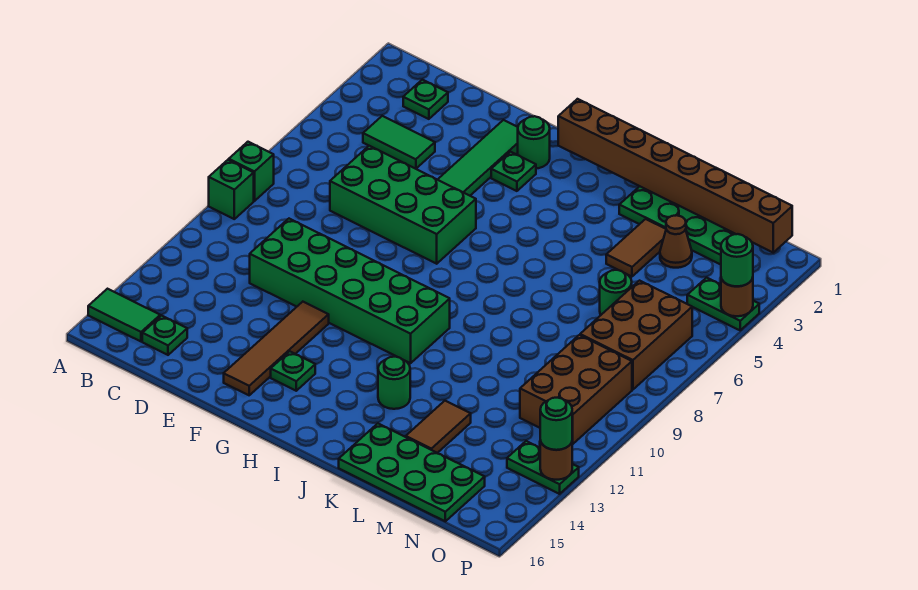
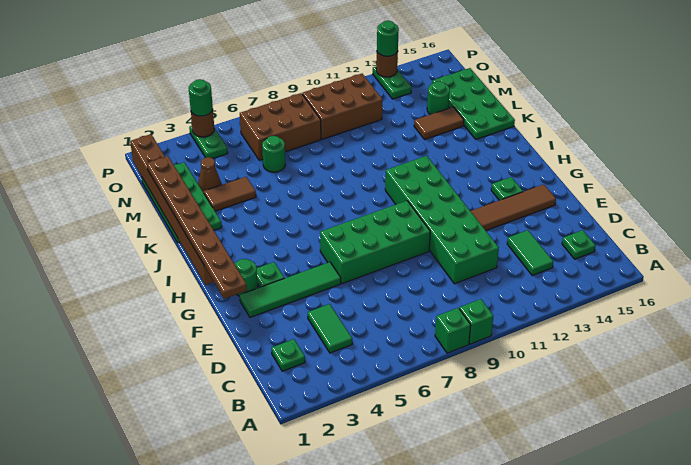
green tile A15:B15 level 1 -> green tile C13:D13 level 1
green brick D6:G7 level 1 -> green brick F6:G9 level 1
none -> brown plate F1:M1 level 3
green round brick J13 level 1 -> green round brick M14 level 1

